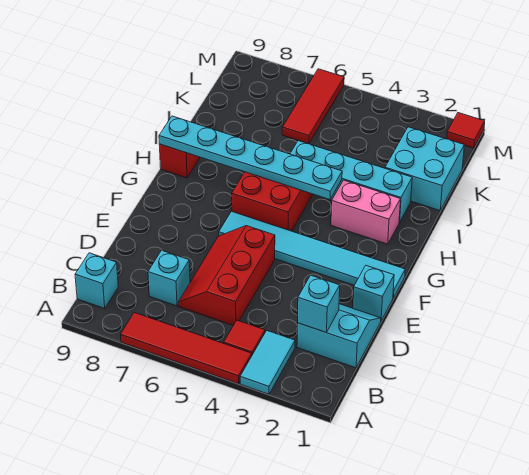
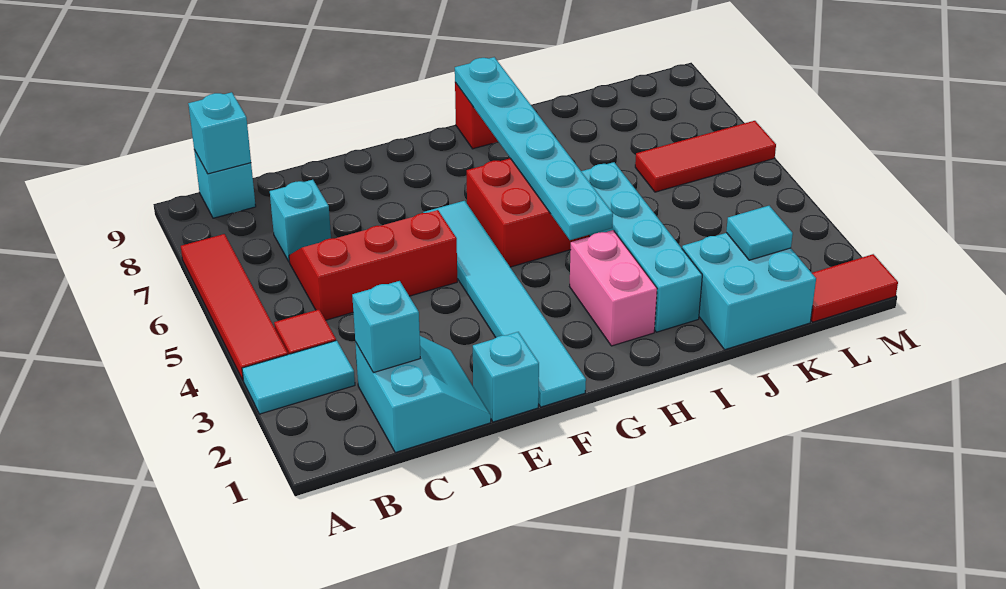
none -> cyan brick B9 level 2
none -> cyan tile K2 level 2
red tile M1 level 1 -> red tile L1:M1 level 1

